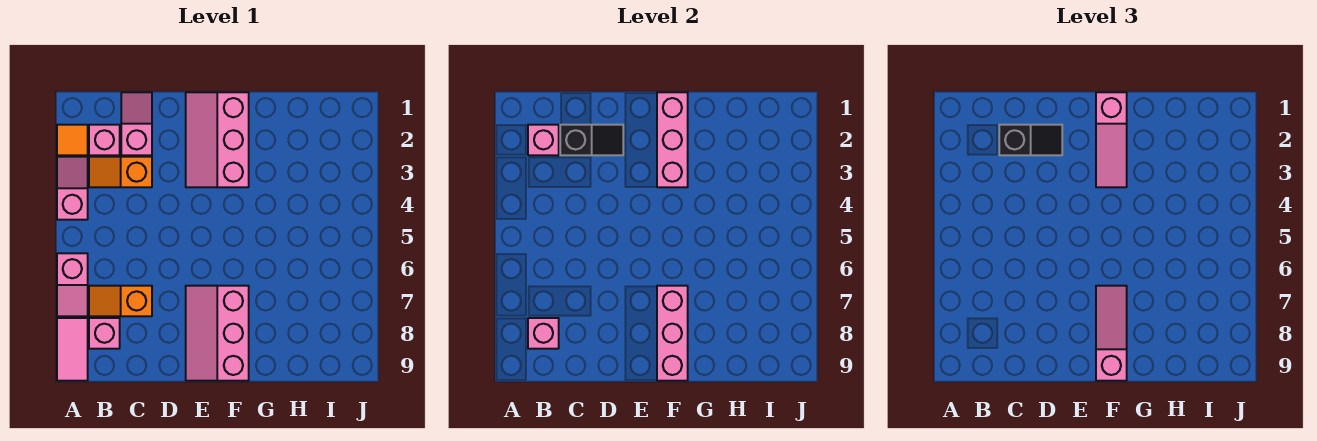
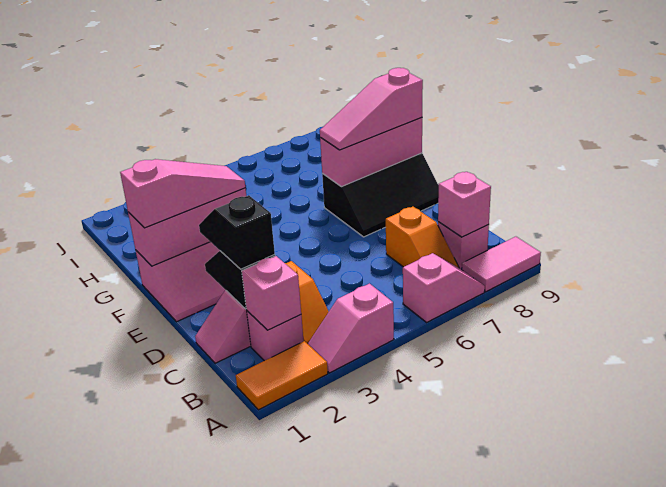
orange tile A2 level 1 -> orange tile A1:A2 level 1
pink slope E7:F9 level 1 top F -> black slope E7:F9 level 1 top F

